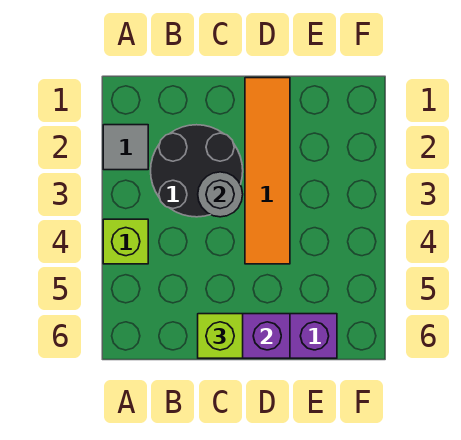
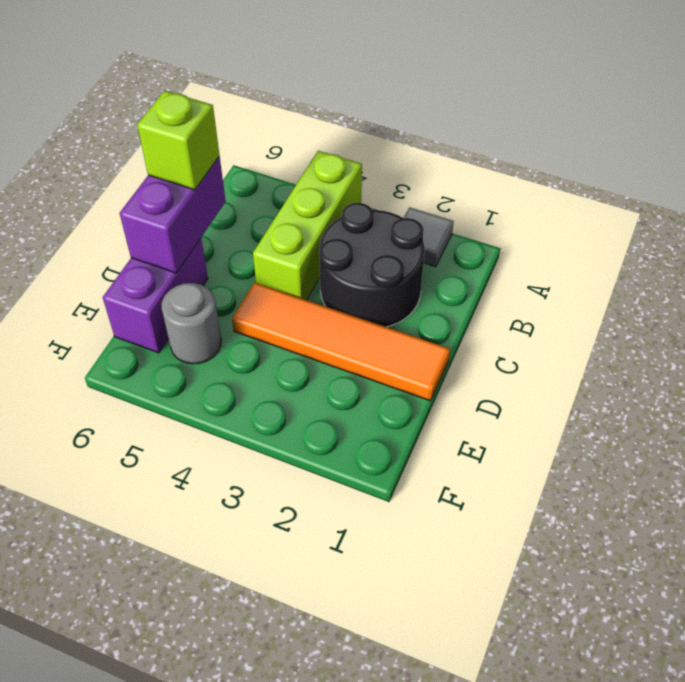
lime brick A4 level 1 -> lime brick A4:C4 level 1
grey round brick C3 level 2 -> grey round brick E5 level 1

